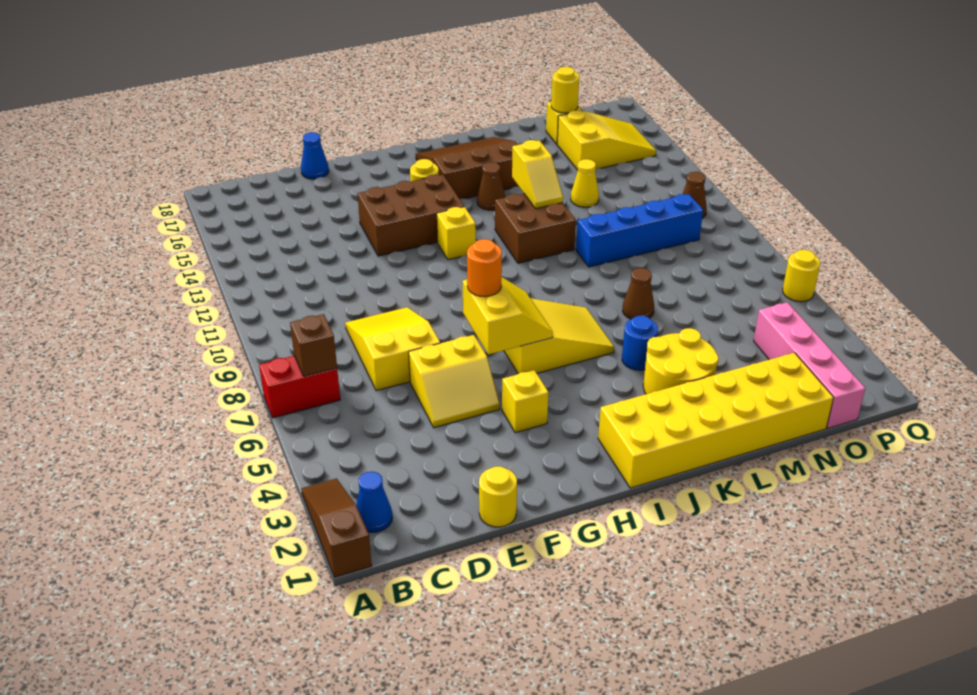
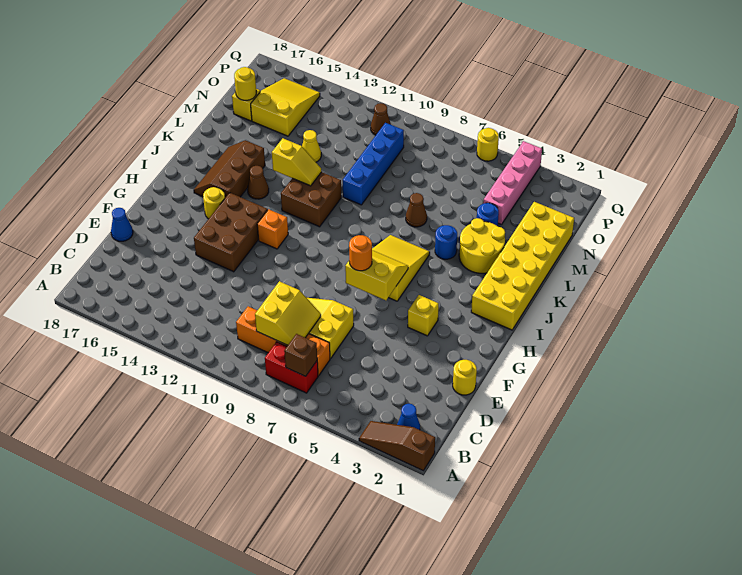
red brick A7:B7 level 1 -> red brick B7:B8 level 1
none -> orange brick C7:C10 level 1
yellow slope E5:F6 level 1 top 6 -> yellow slope C8:D9 level 2 top 9
yellow brick H12 level 1 -> orange brick H12 level 1
brown slope I15:K17 level 1 top 15 -> brown slope I15:K16 level 1 top 15
none -> blue round brick M4 level 1
pink brick O1:O4 level 1 -> pink brick N4:Q4 level 1

